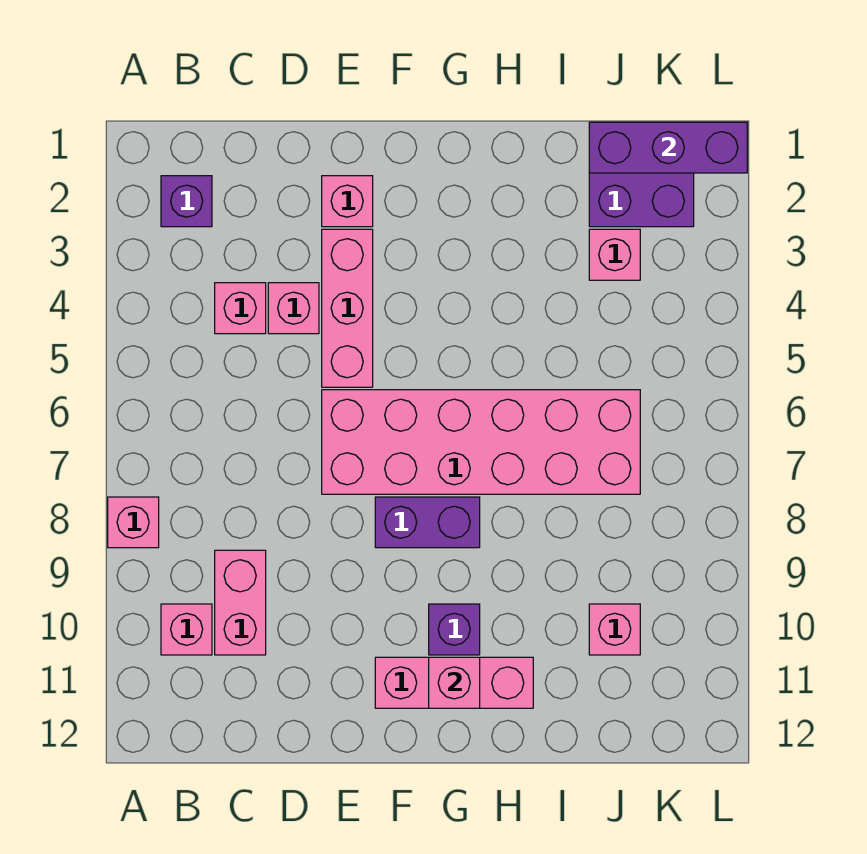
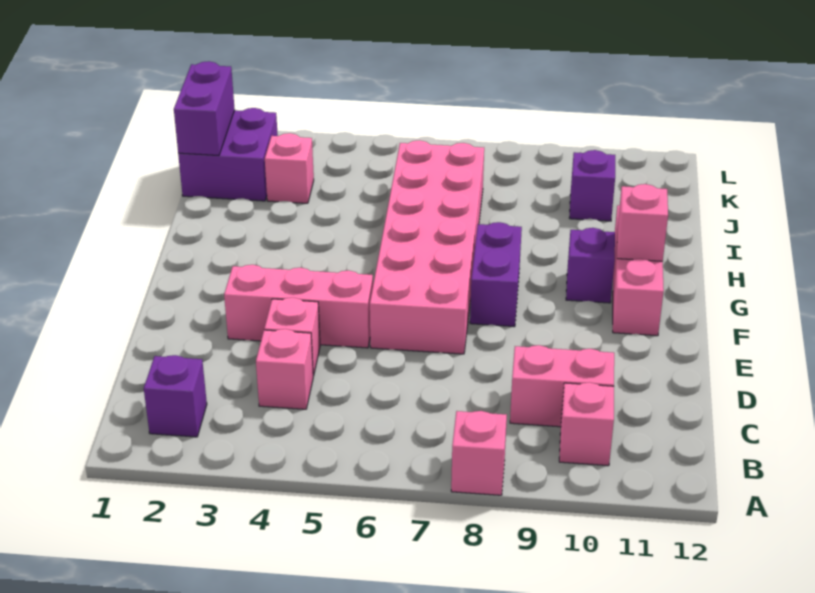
pink brick E2 level 1 -> none
purple brick J1:L1 level 2 -> purple brick J1:K1 level 2
pink brick J10 level 1 -> purple brick J10 level 1

